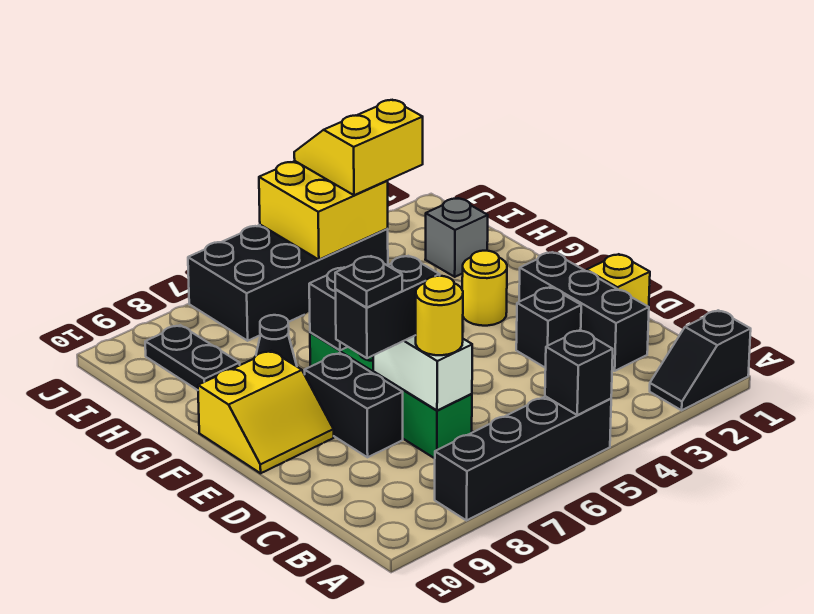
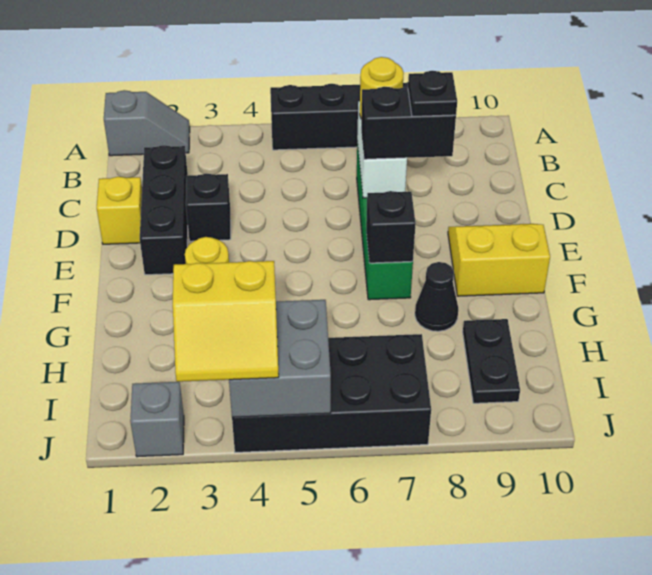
black slope A1:A2 level 1 top 1 -> grey slope A1:A2 level 1 top 1
black brick A5 level 2 -> none
black brick D8:E8 level 1 -> none
grey brick H2 level 1 -> grey brick J2 level 1
yellow brick I4:J5 level 2 -> grey brick I4:J5 level 2

